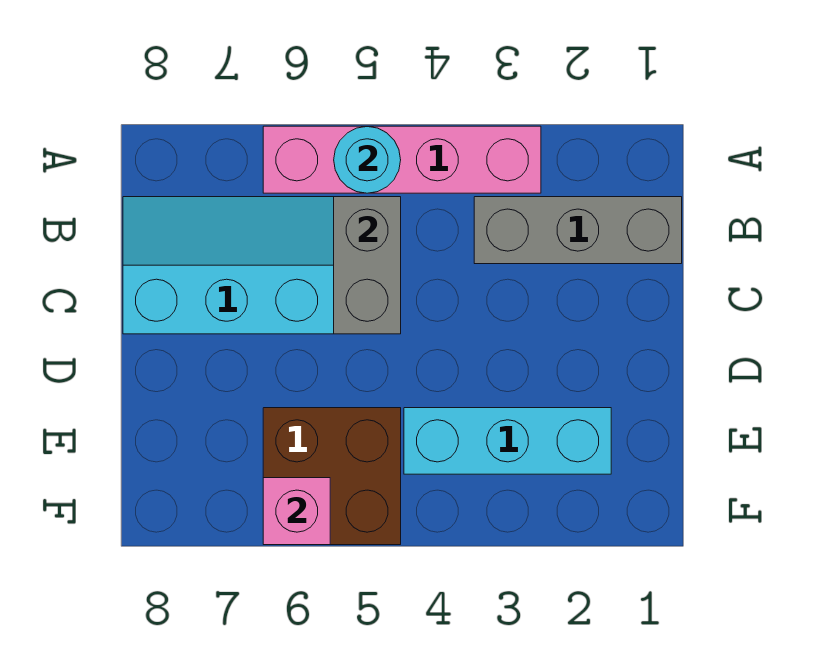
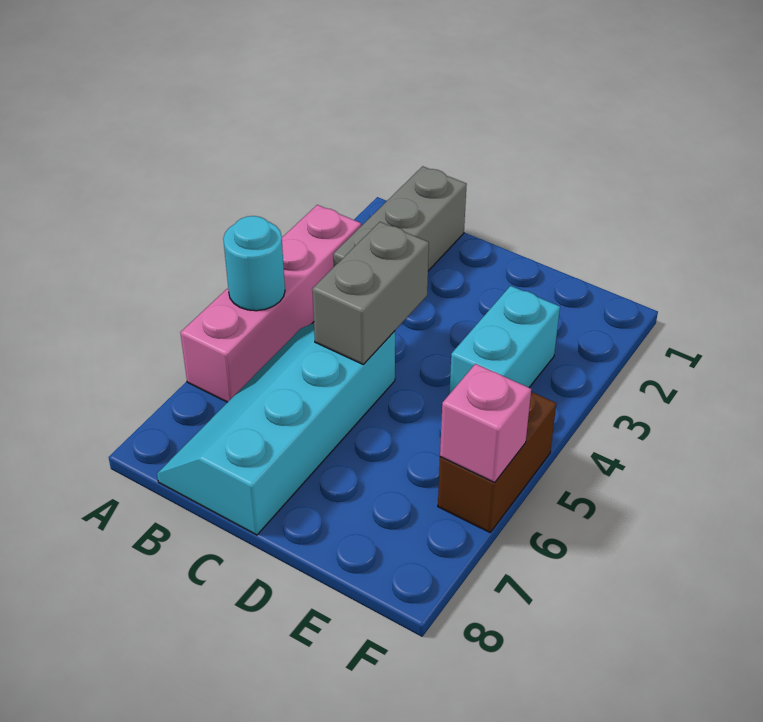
grey brick B5:C5 level 2 -> grey brick C4:C5 level 2
cyan brick E2:E4 level 1 -> cyan brick E3:E4 level 1
brown brick E5:F6 level 1 -> brown brick F5:F6 level 1

